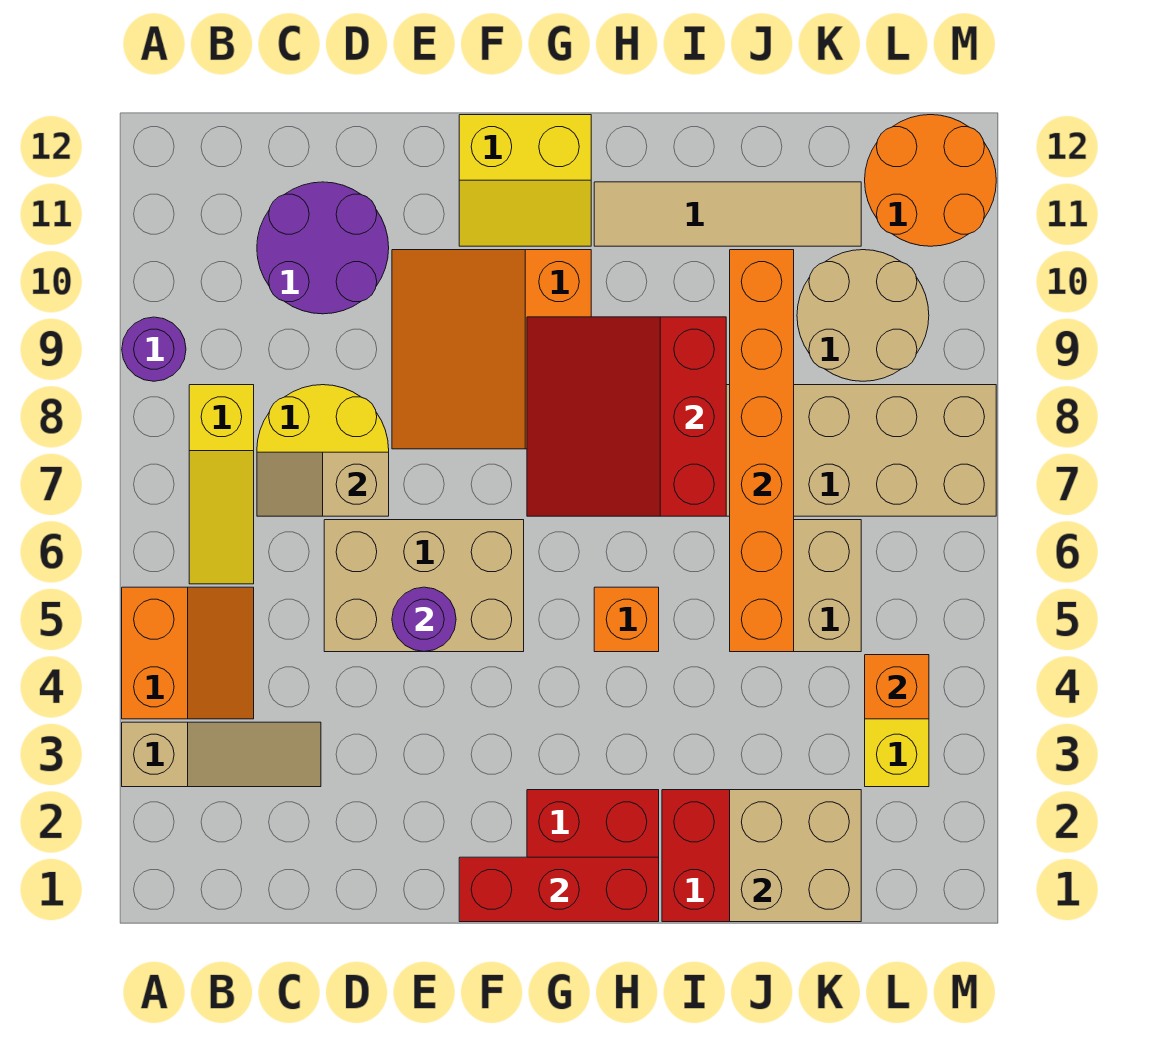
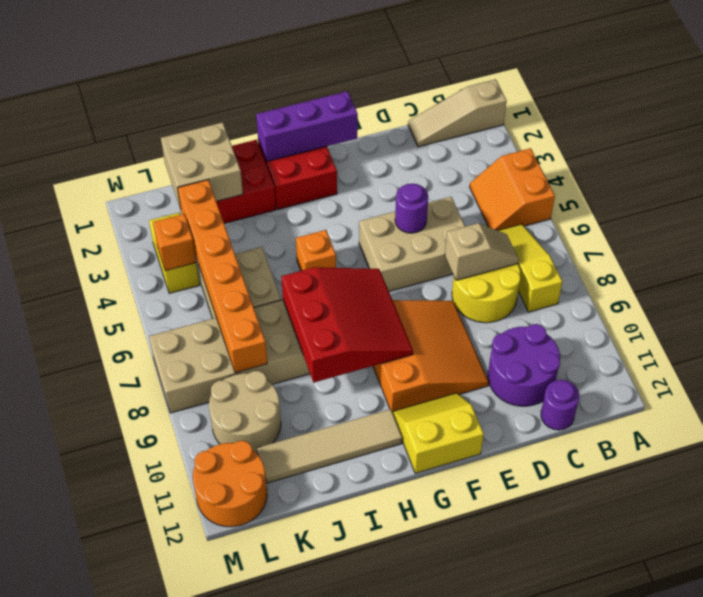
tan slope A3:C3 level 1 top A -> tan slope A1:C1 level 1 top A
purple round brick A9 level 1 -> purple round brick C12 level 1
red brick F1:H1 level 2 -> purple brick F1:H1 level 2
orange brick J5:J10 level 2 -> orange brick K3:K8 level 2

